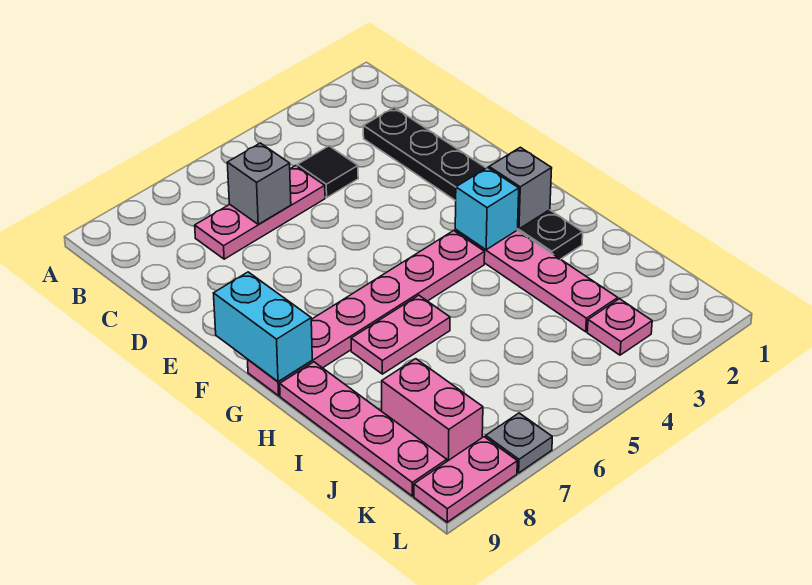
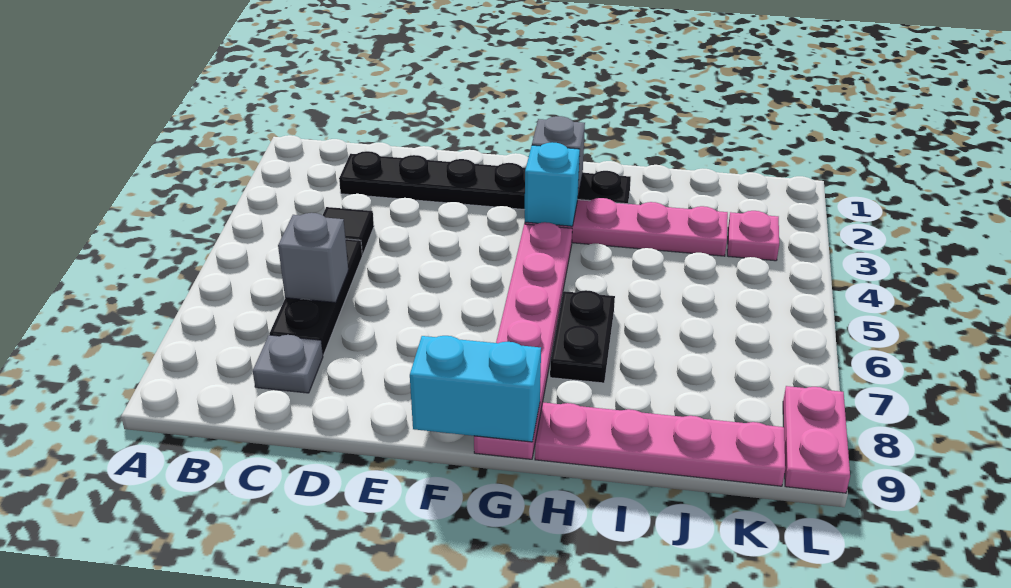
pink plate C5:C7 level 1 -> black plate C5:C7 level 1
pink plate H6:H7 level 1 -> black plate H6:H7 level 1
pink brick J8:K8 level 1 -> none
grey plate L7 level 1 -> grey plate C8 level 1

